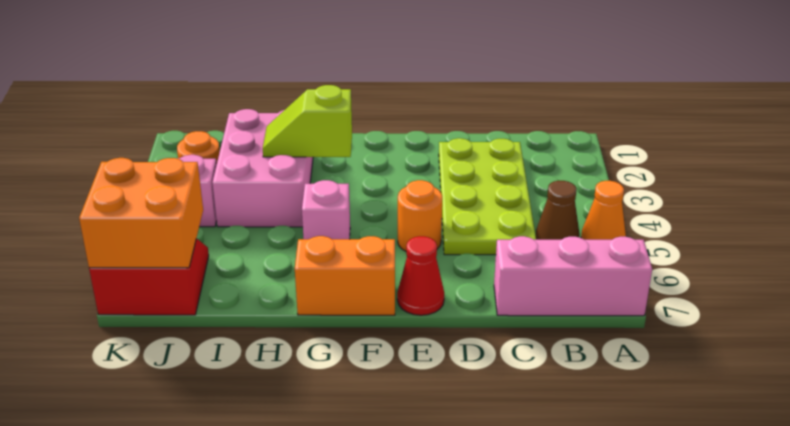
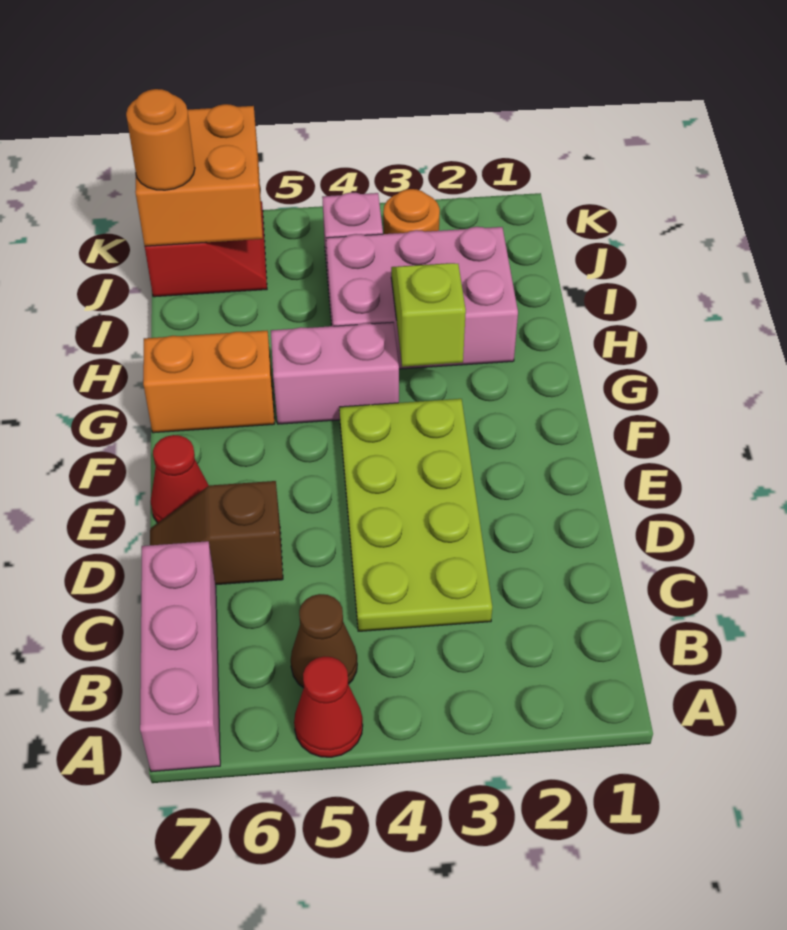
orange cone A5 level 1 -> red cone A5 level 1
lime plate C2:D5 level 1 -> lime plate C3:F4 level 1
none -> brown slope D6:D7 level 1 top 6
orange round brick E5 level 1 -> orange round brick J7 level 3
orange brick F7:G7 level 1 -> orange brick G6:G7 level 1
pink brick G5 level 1 -> pink brick G4:G5 level 1

